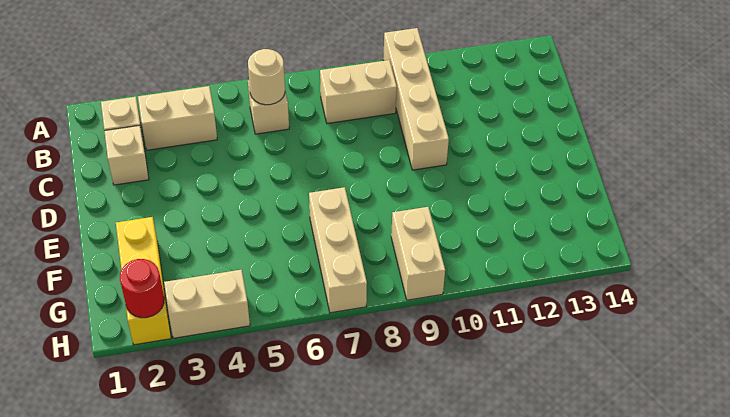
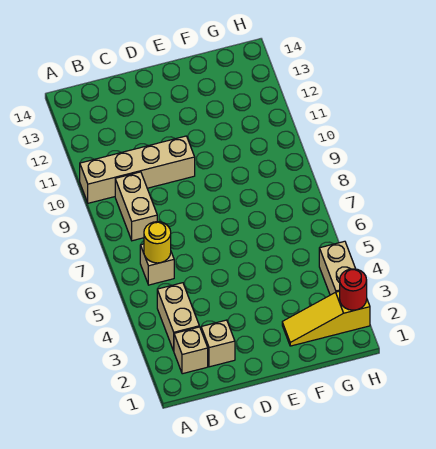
tan round brick B6 level 2 -> yellow round brick B6 level 2
yellow brick F2:H2 level 1 -> yellow slope F2:H2 level 1 top H
tan brick F7:H7 level 1 -> none
tan brick G9:H9 level 1 -> none

